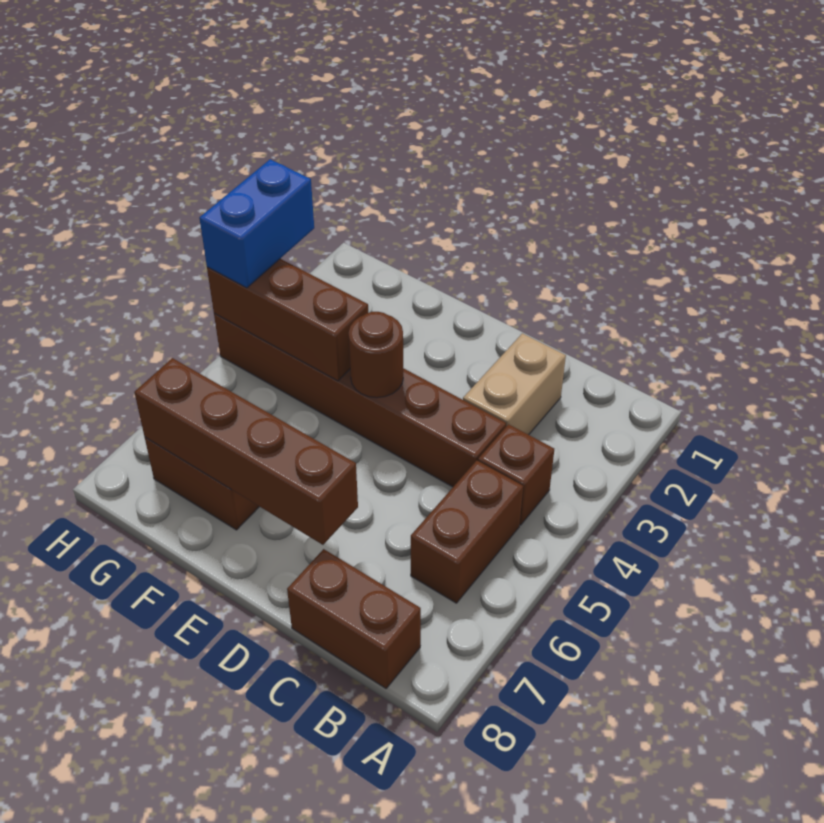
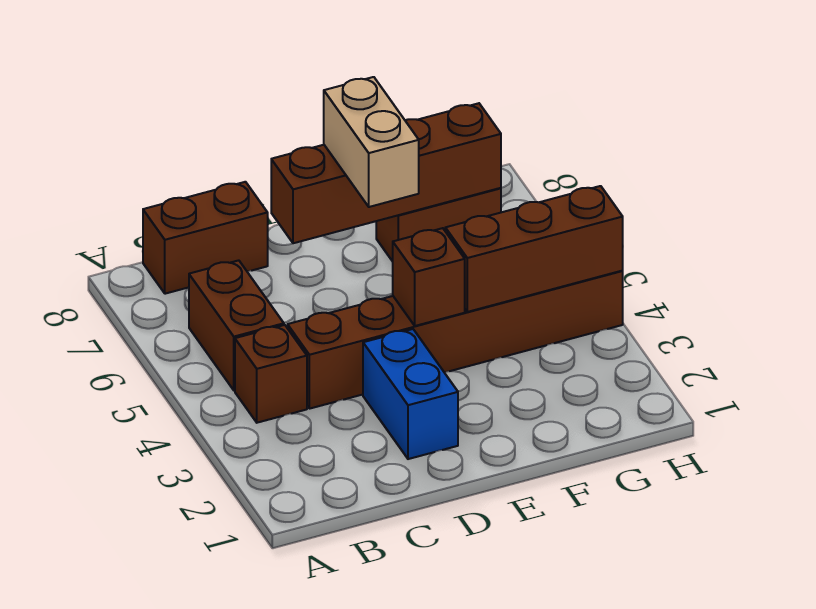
tan brick C2:C3 level 1 -> tan brick E6:E7 level 3
brown round brick E4 level 2 -> brown brick E4 level 2
blue brick H3:H4 level 3 -> blue brick D2:D3 level 1

